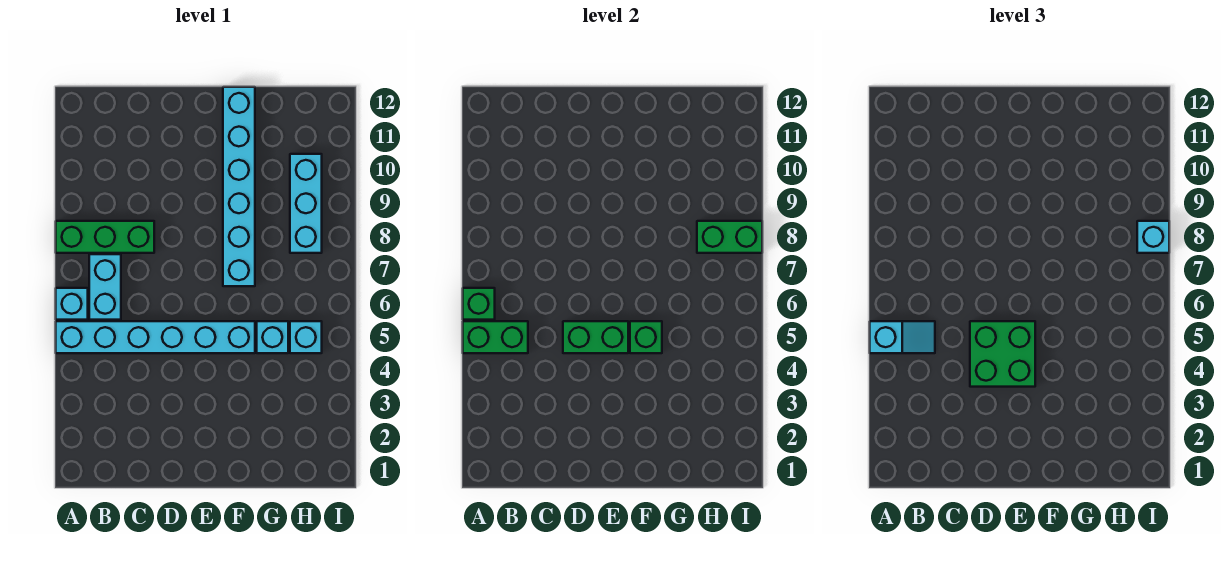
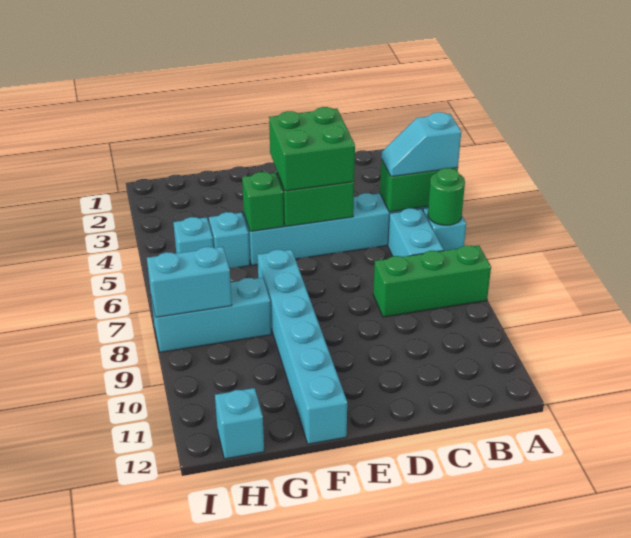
green brick A6 level 2 -> green round brick A6 level 2
cyan brick H8:H10 level 1 -> cyan brick G8:I8 level 1
green brick H8:I8 level 2 -> cyan brick H8:I8 level 2
cyan brick I8 level 3 -> cyan brick H12 level 1

